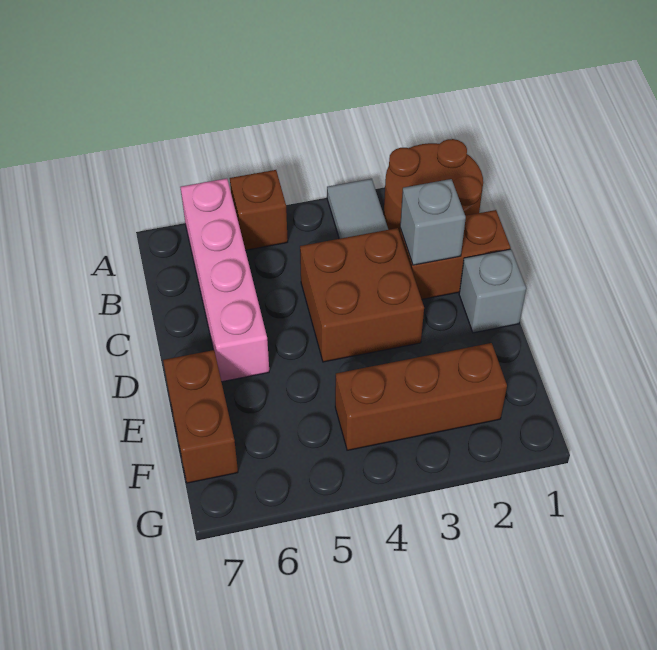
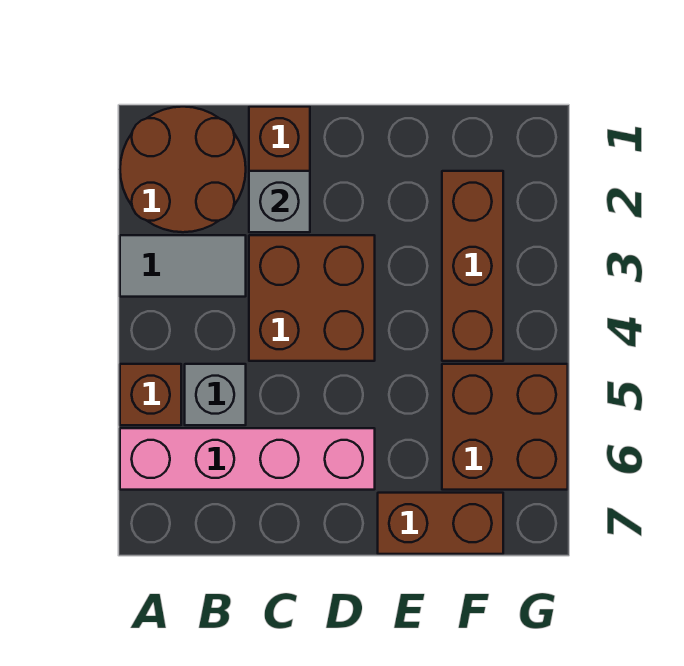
grey brick D1 level 1 -> grey brick B5 level 1
none -> brown brick F5:G6 level 1

